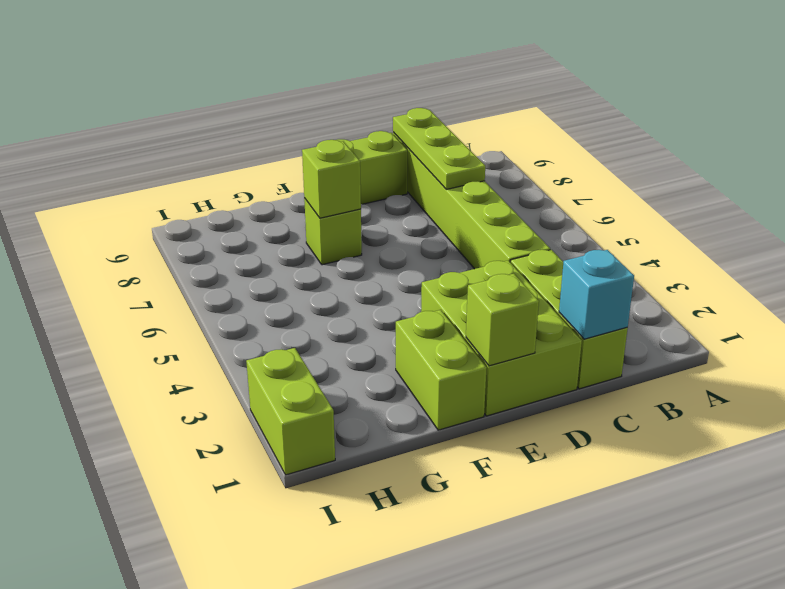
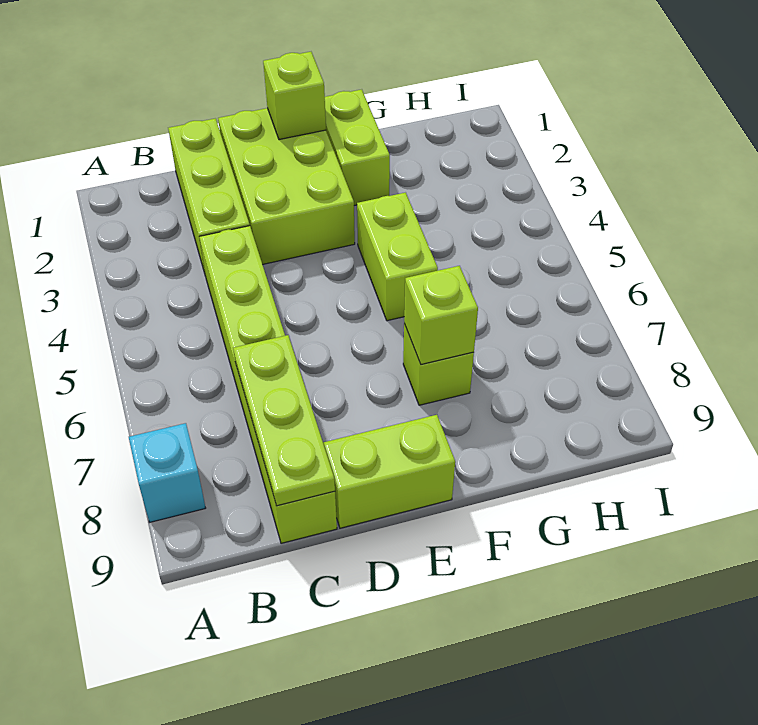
cyan brick C1 level 2 -> cyan brick A8 level 1
lime brick I1:I2 level 1 -> lime brick F4:F5 level 1

